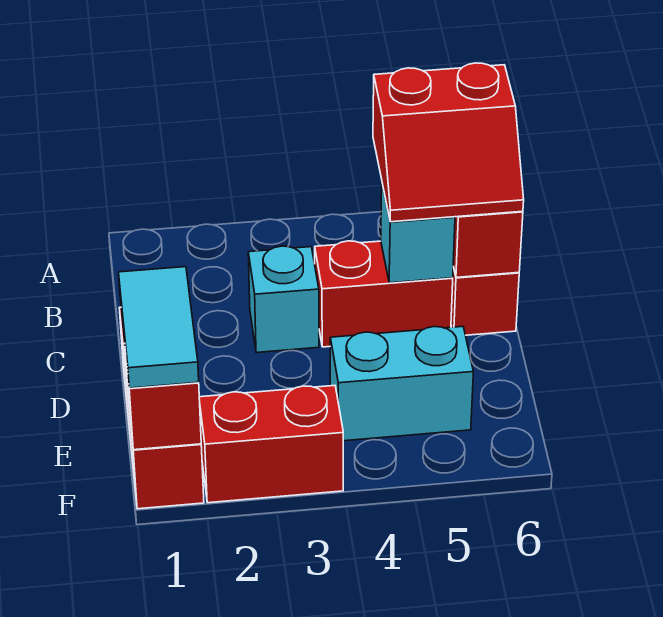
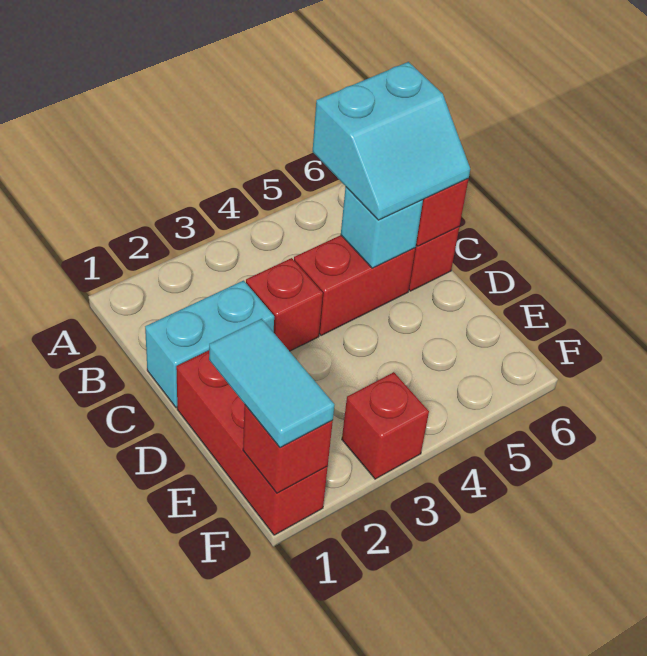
red slope B5:C6 level 3 top B -> cyan slope B5:C6 level 3 top B
cyan brick C3 level 1 -> red brick C3 level 1
cyan brick E4:E5 level 1 -> cyan brick C1:C2 level 1
red brick F2:F3 level 1 -> red brick F3 level 1

